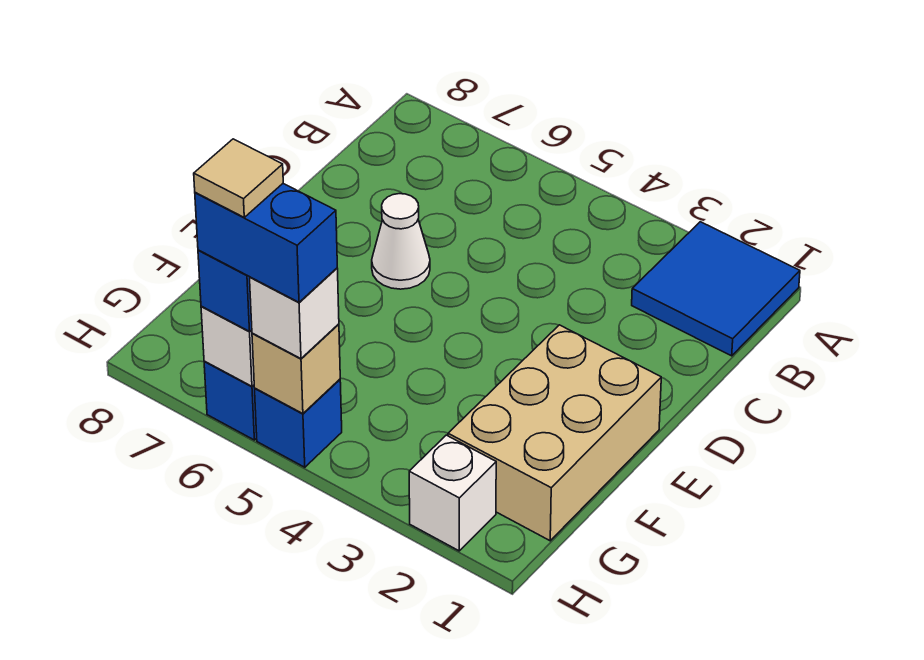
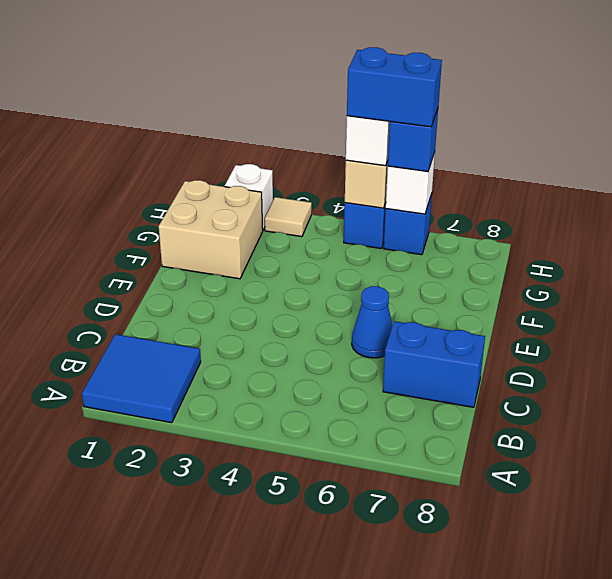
none -> blue brick C7:C8 level 1
white cone D6 level 1 -> blue cone D6 level 1
tan brick E1:G2 level 1 -> tan brick F1:G2 level 1
tan tile H6 level 5 -> tan tile H3 level 1

